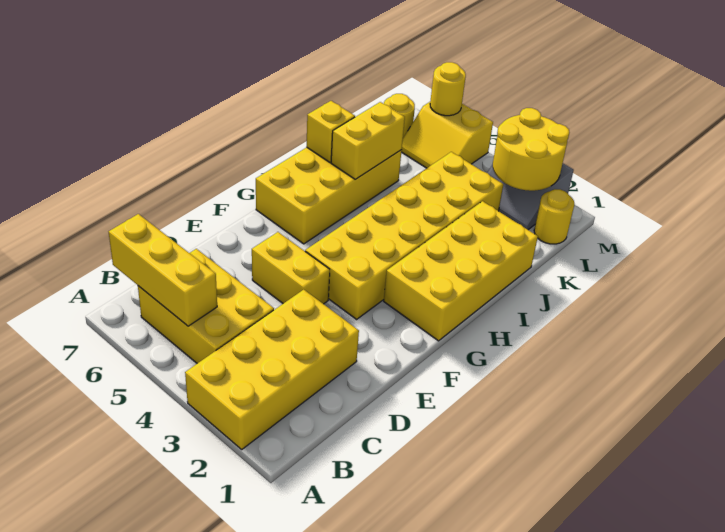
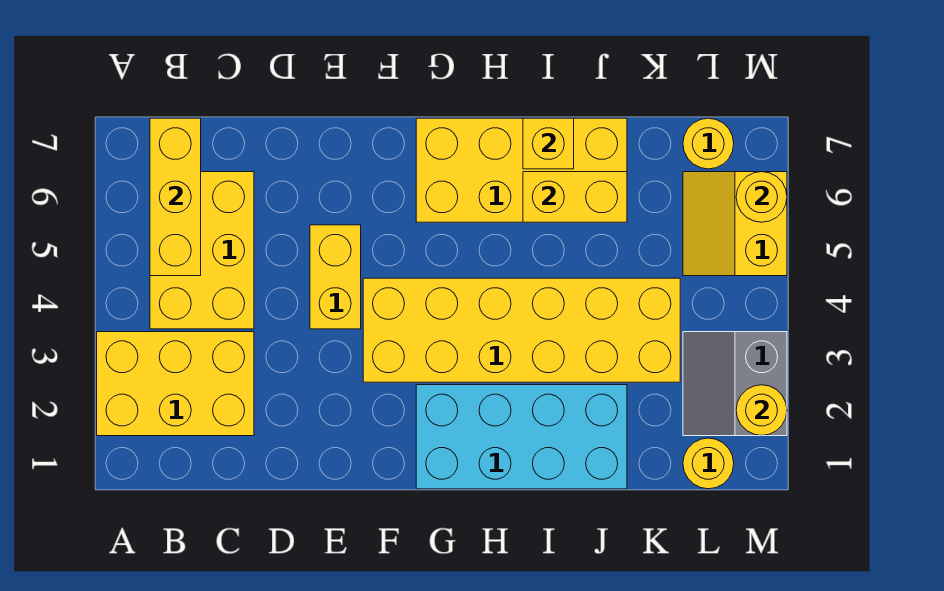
yellow brick A2:D3 level 1 -> yellow brick A2:C3 level 1
yellow brick G1:J2 level 1 -> cyan brick G1:J2 level 1
yellow round brick L2:M3 level 2 -> yellow round brick M2 level 2

